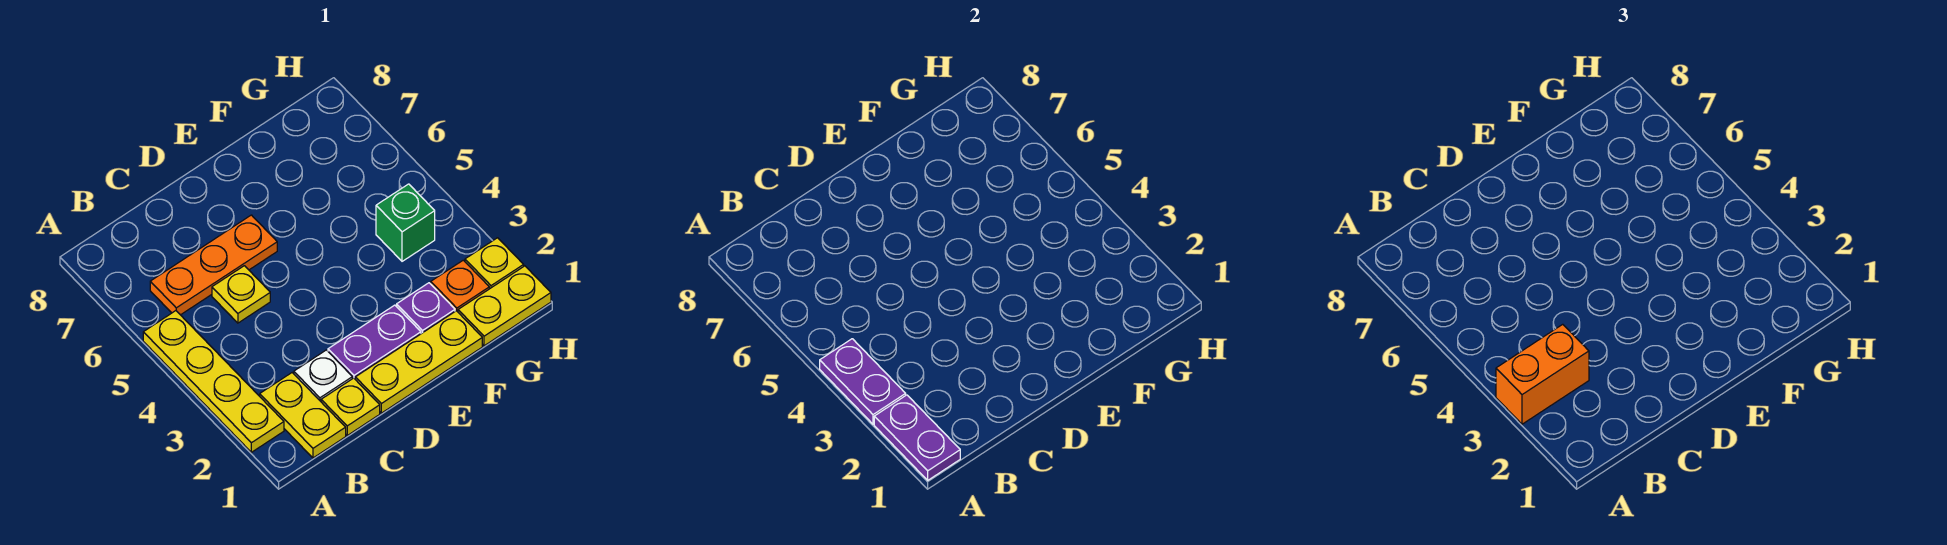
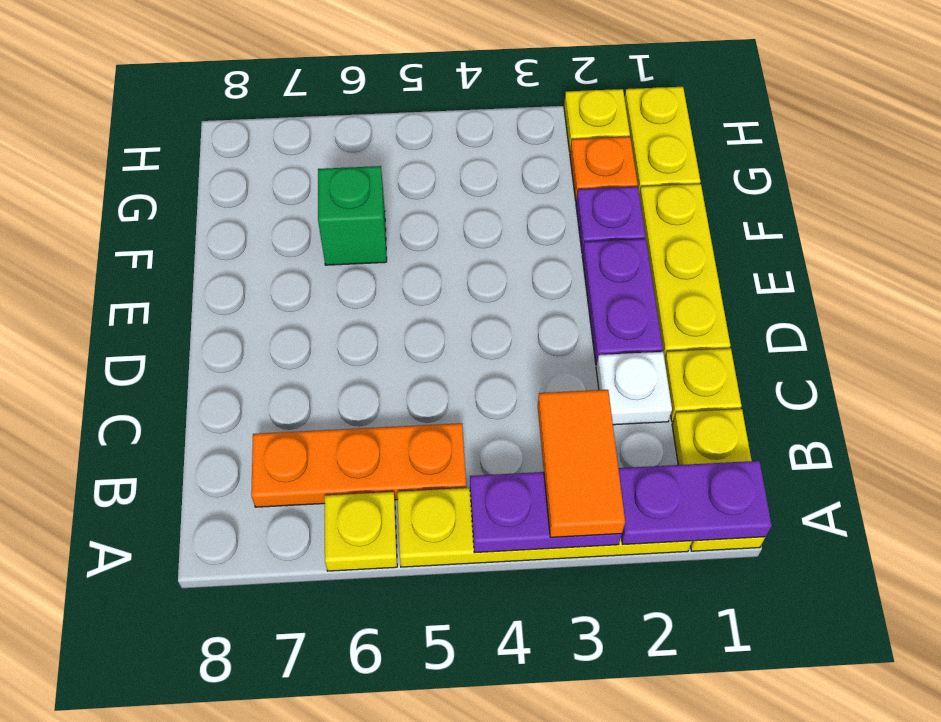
orange brick A3:B3 level 3 -> orange tile A3:B3 level 3
yellow plate B1:B2 level 1 -> yellow plate A1:B1 level 1
orange plate B6:D6 level 1 -> orange plate B5:B7 level 1
yellow plate C5 level 1 -> yellow plate A6 level 1
green brick G4 level 1 -> green brick F6 level 1

